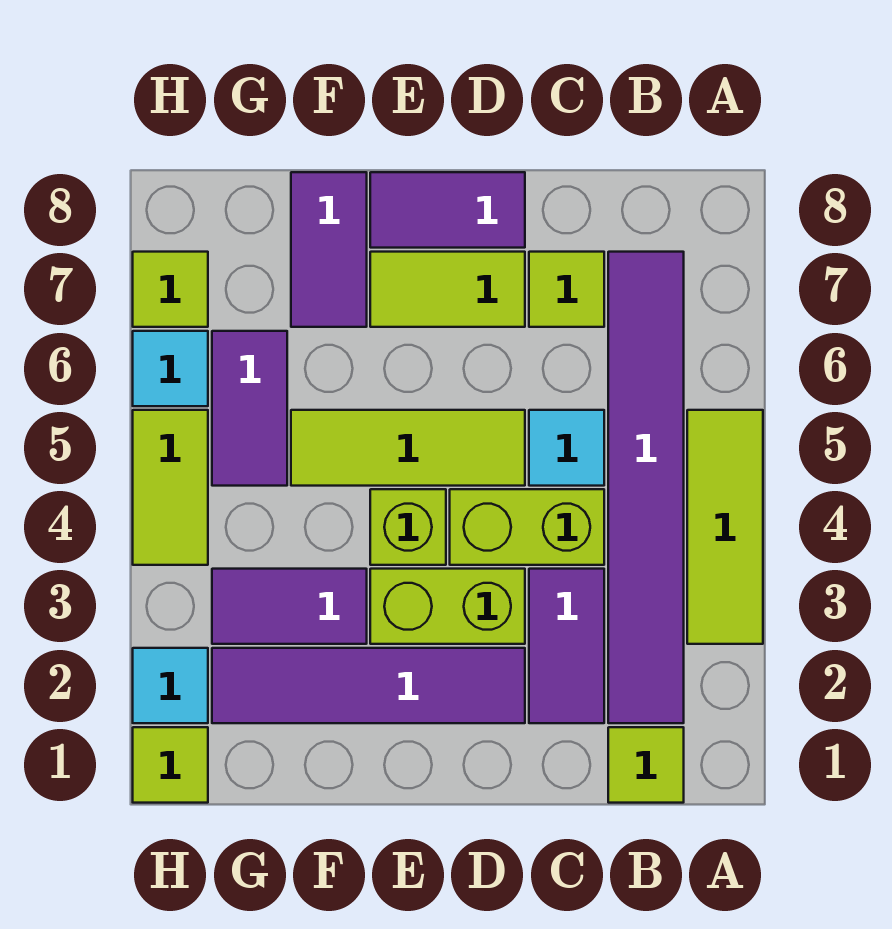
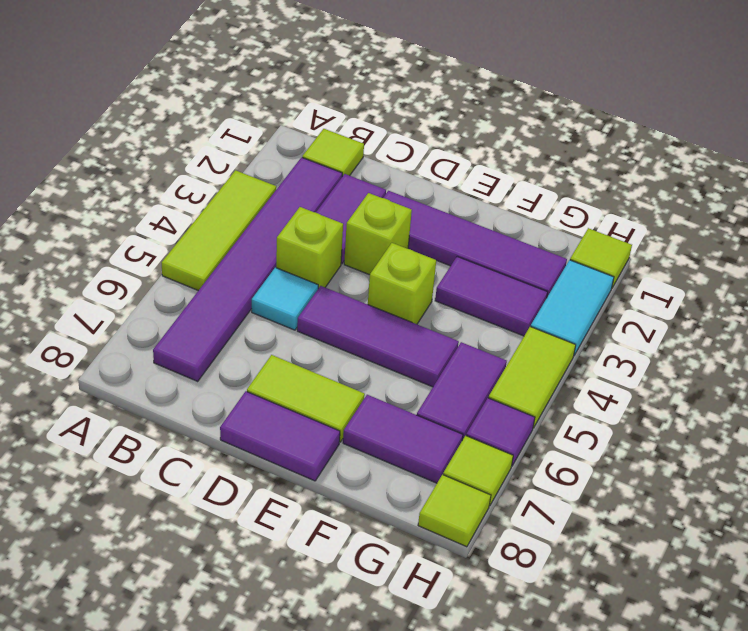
lime brick C4:D4 level 1 -> lime brick C4 level 1
lime tile C7 level 1 -> lime tile H8 level 1
lime brick D3:E3 level 1 -> lime brick D3 level 1
lime tile D5:F5 level 1 -> purple tile D5:F5 level 1
purple tile F7:F8 level 1 -> purple tile F7:G7 level 1
cyan tile H2 level 1 -> cyan tile H2:H3 level 1
cyan tile H6 level 1 -> purple tile H6 level 1

